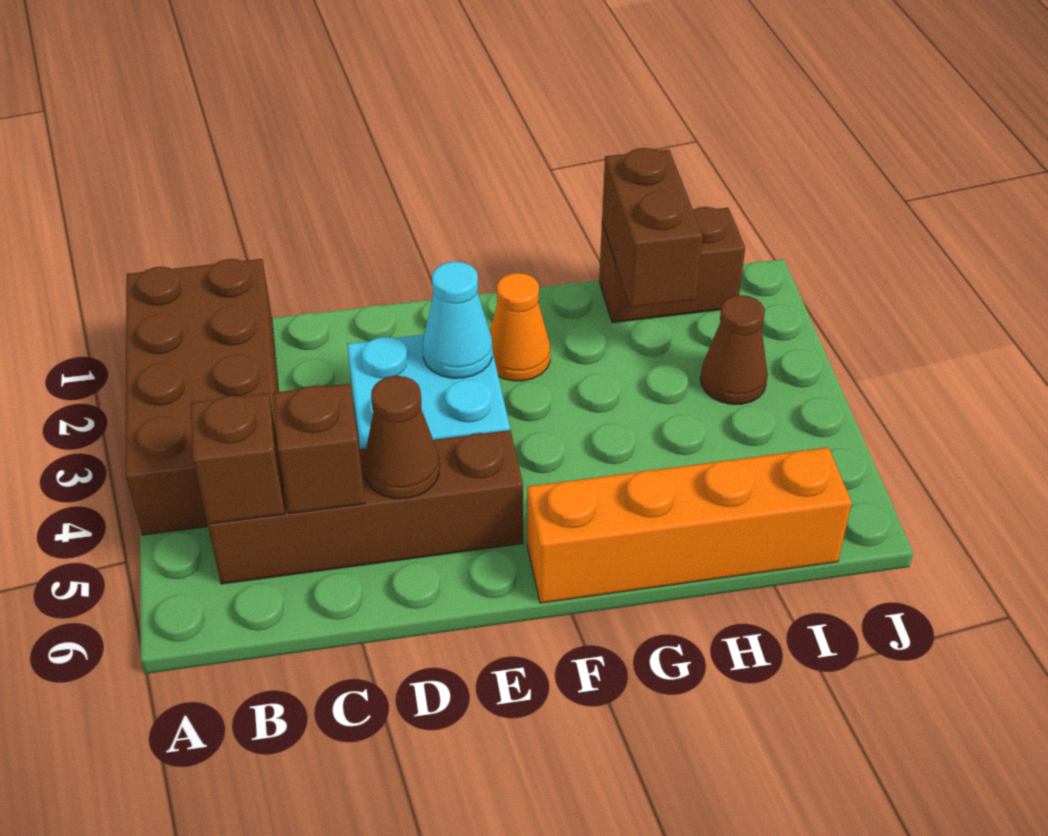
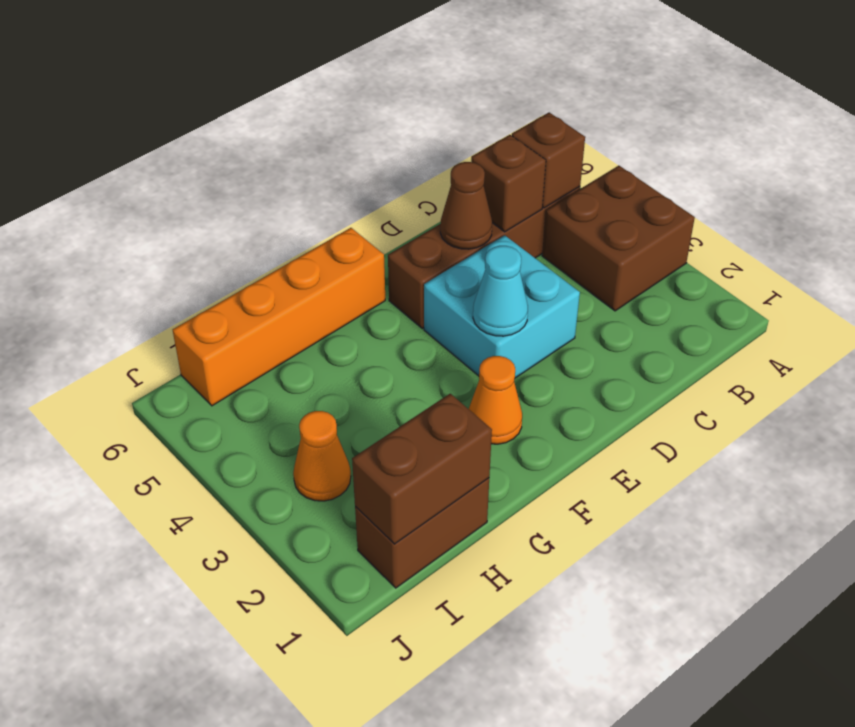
brown brick A1:B4 level 1 -> brown brick A3:B4 level 1
brown brick H1:H2 level 2 -> brown brick H1:I1 level 2
brown cone I3 level 1 -> orange cone I3 level 1

